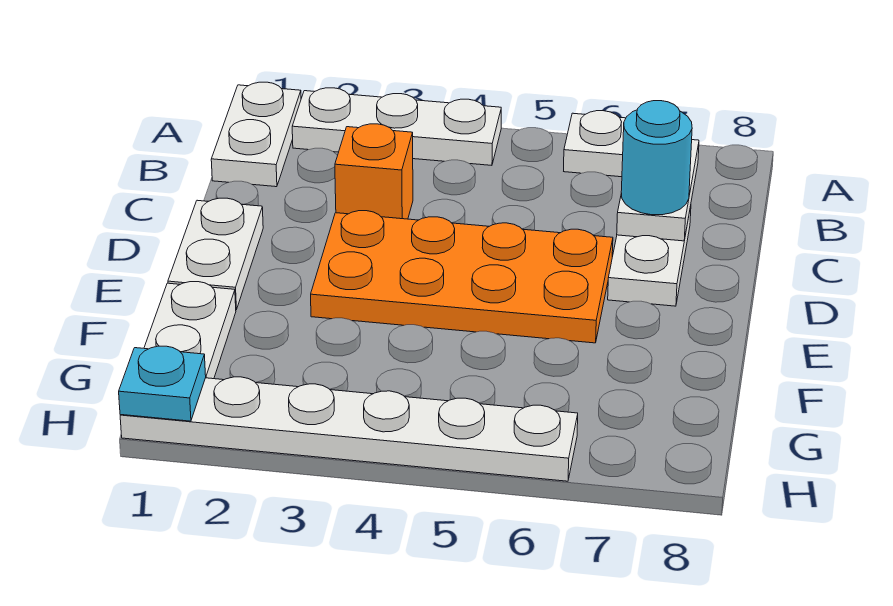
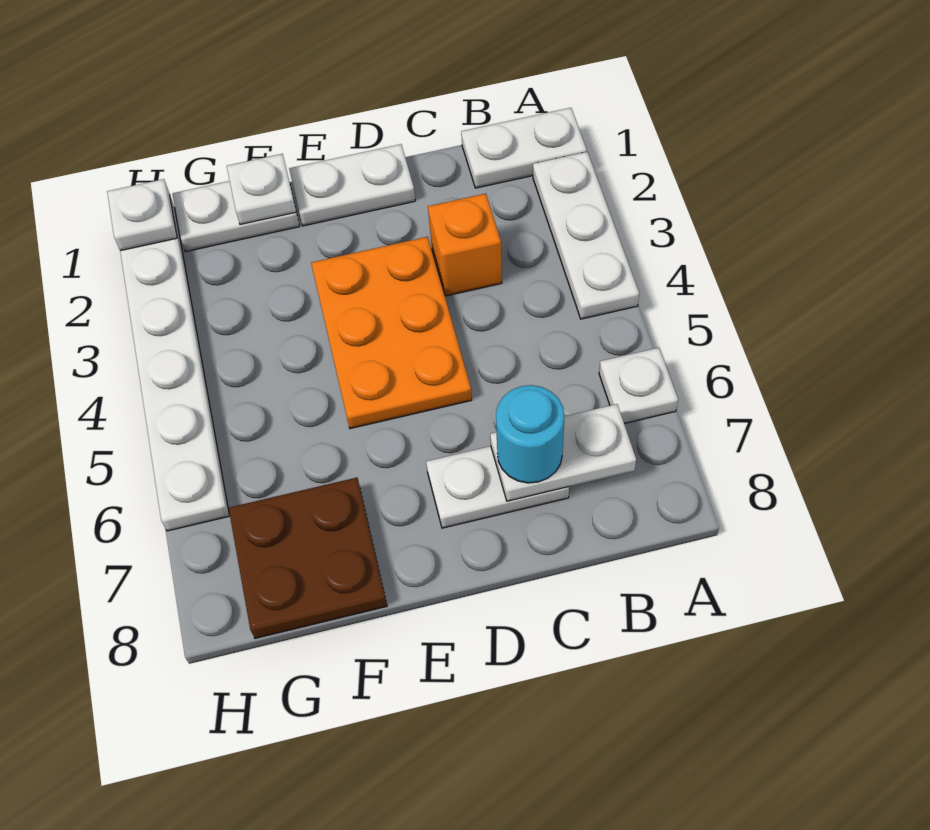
orange plate D3:E6 level 1 -> orange plate D3:E5 level 1
none -> white plate F1 level 2
none -> brown plate F7:G8 level 1
cyan plate H1 level 2 -> white plate H1 level 2

